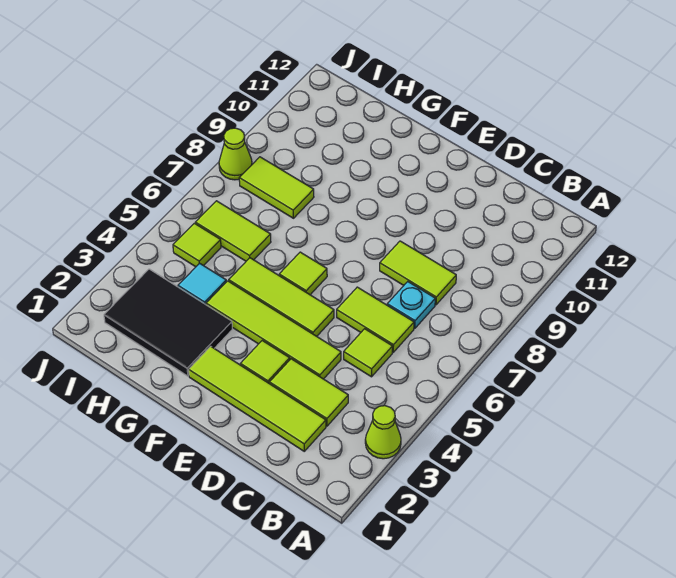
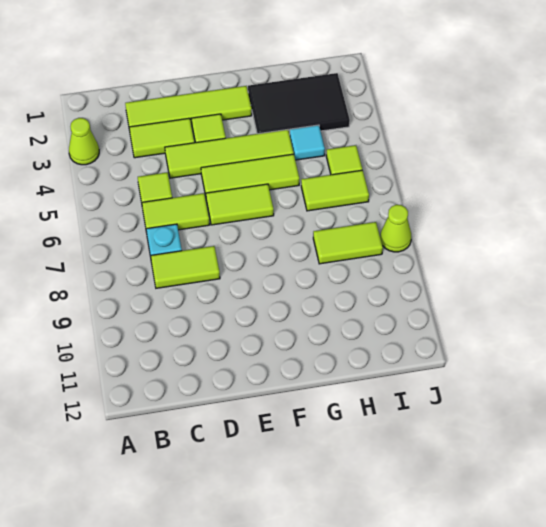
lime tile F6 level 1 -> lime tile E6:F6 level 1

